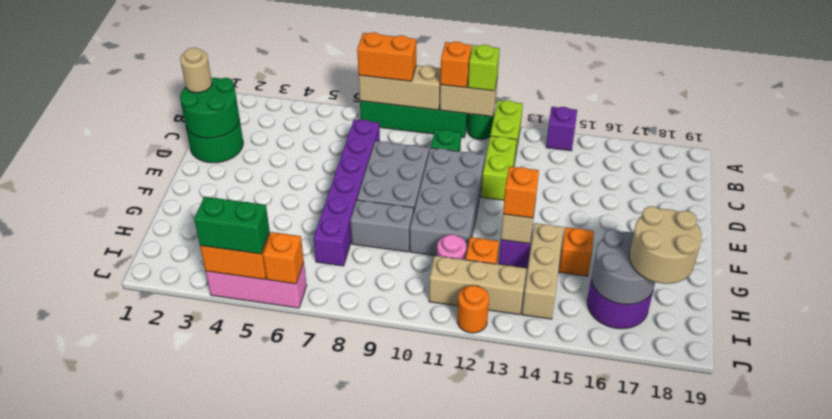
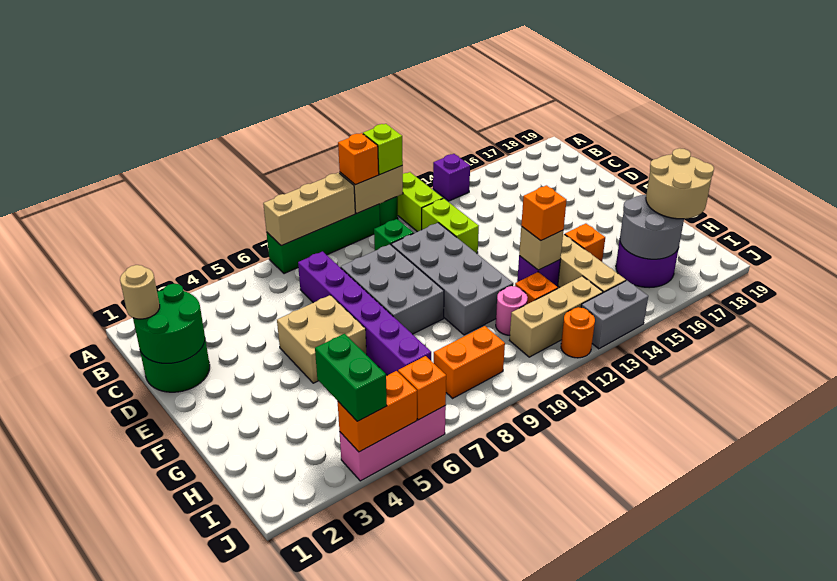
orange brick A7:A8 level 3 -> orange brick I8:I9 level 1
none -> tan brick E5:F6 level 1
grey brick G8:G9 level 1 -> grey brick J13:J14 level 1
green brick J4:J5 level 3 -> green brick I4:J4 level 3

